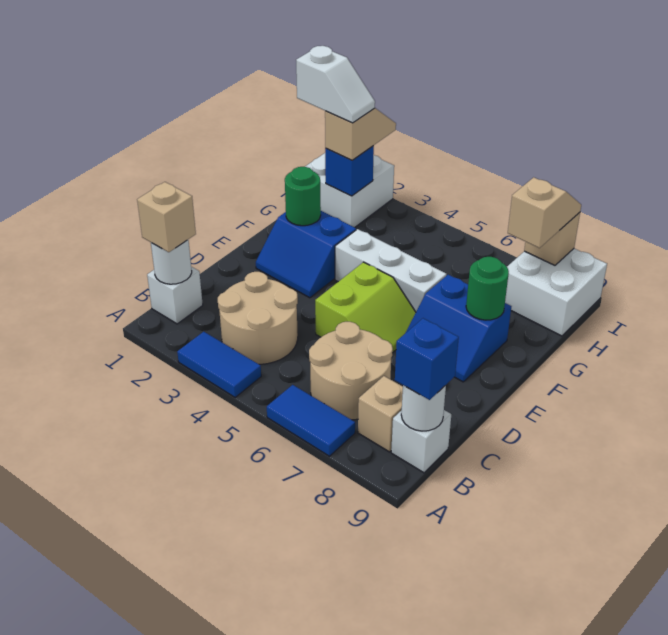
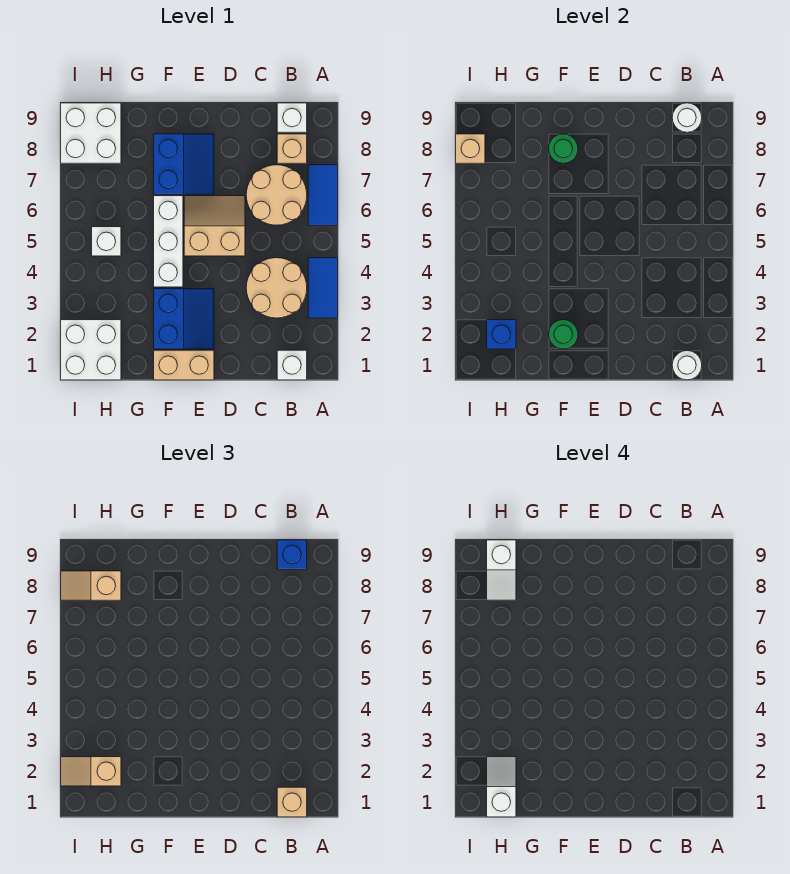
lime slope D5:E6 level 1 top 5 -> tan slope D5:E6 level 1 top 5
none -> tan brick E1:F1 level 1
none -> white brick H5 level 1
none -> white slope H8:H9 level 4 top 9

